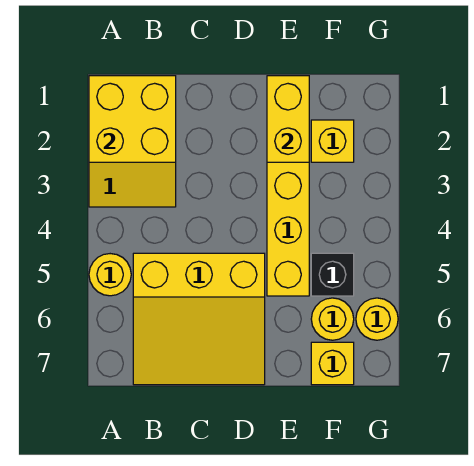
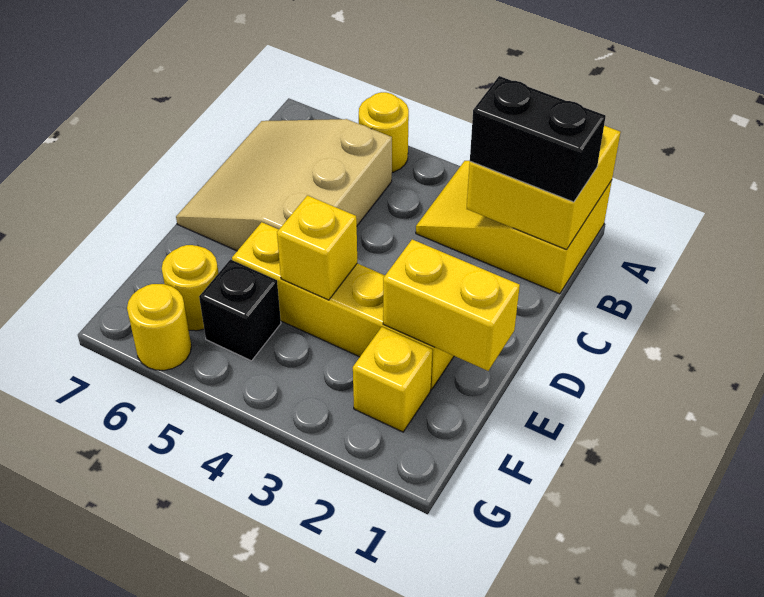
none -> black brick B1:B2 level 3
yellow slope B5:D7 level 1 top 5 -> tan slope B5:D7 level 1 top 5
yellow brick F7 level 1 -> yellow brick E4 level 2

